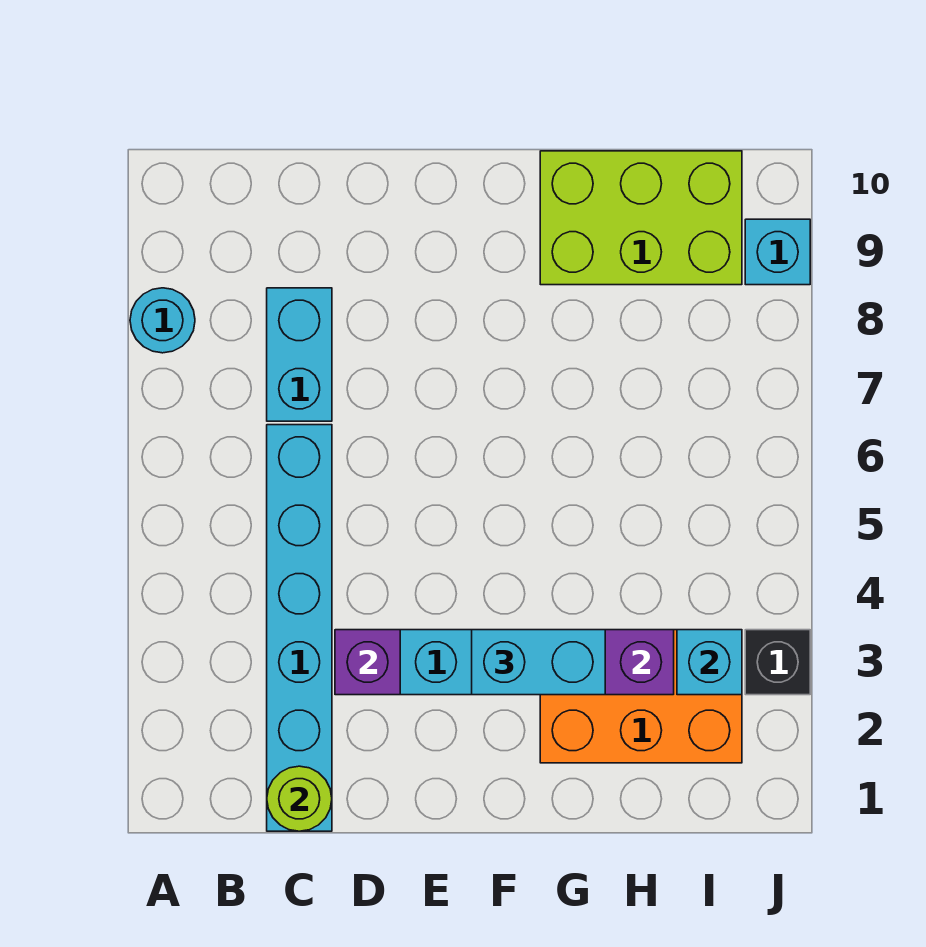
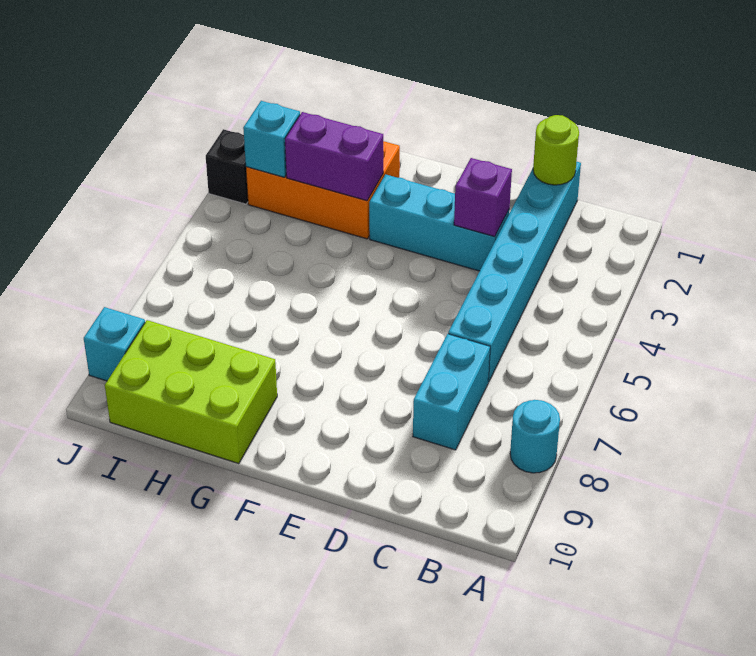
cyan brick F3:G3 level 3 -> none

